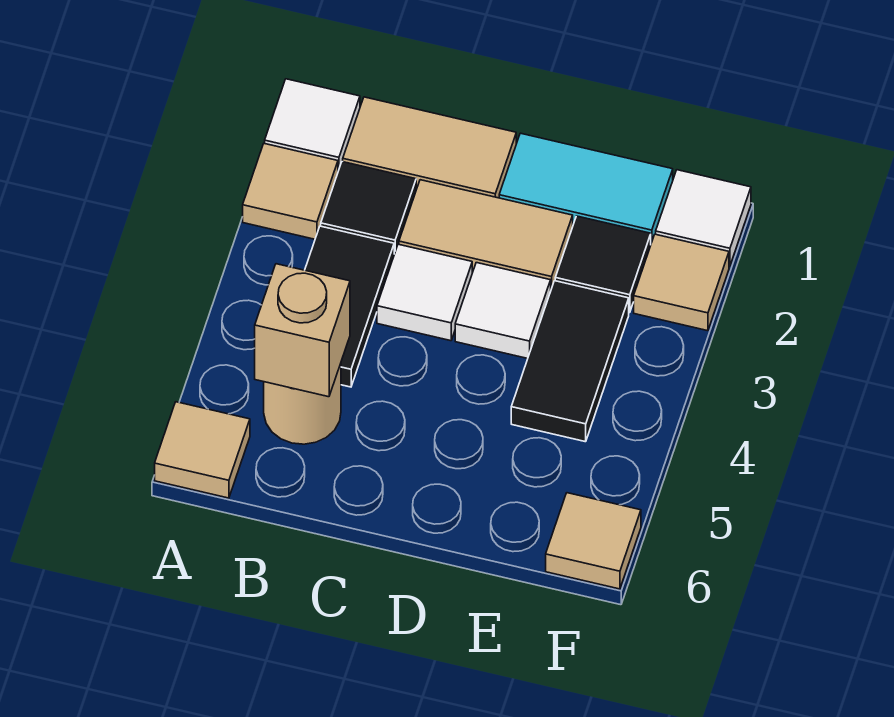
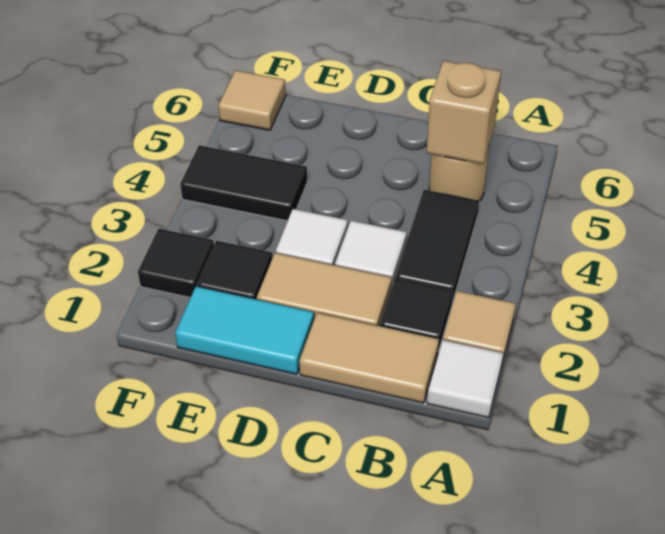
tan tile A6 level 1 -> none
black tile E3:E4 level 1 -> black tile E4:F4 level 1
white tile F1 level 1 -> none
tan tile F2 level 1 -> black tile F2 level 1

